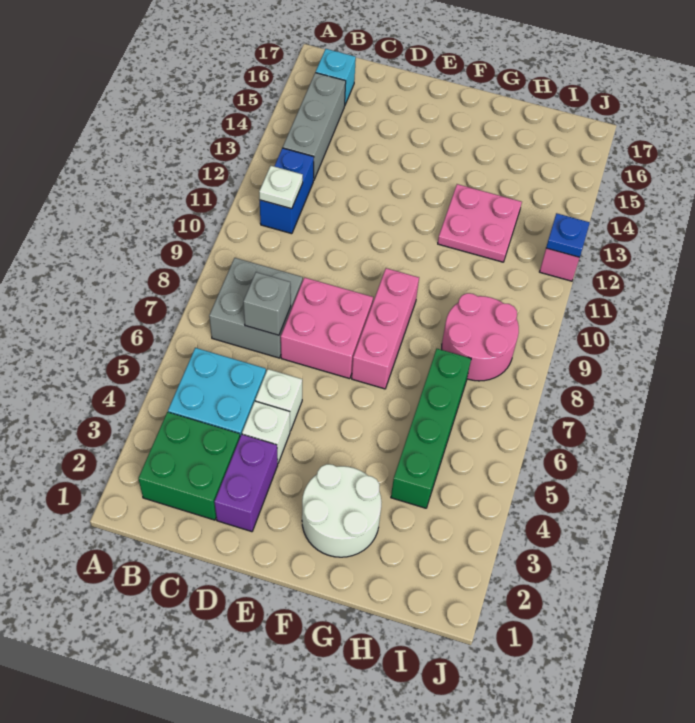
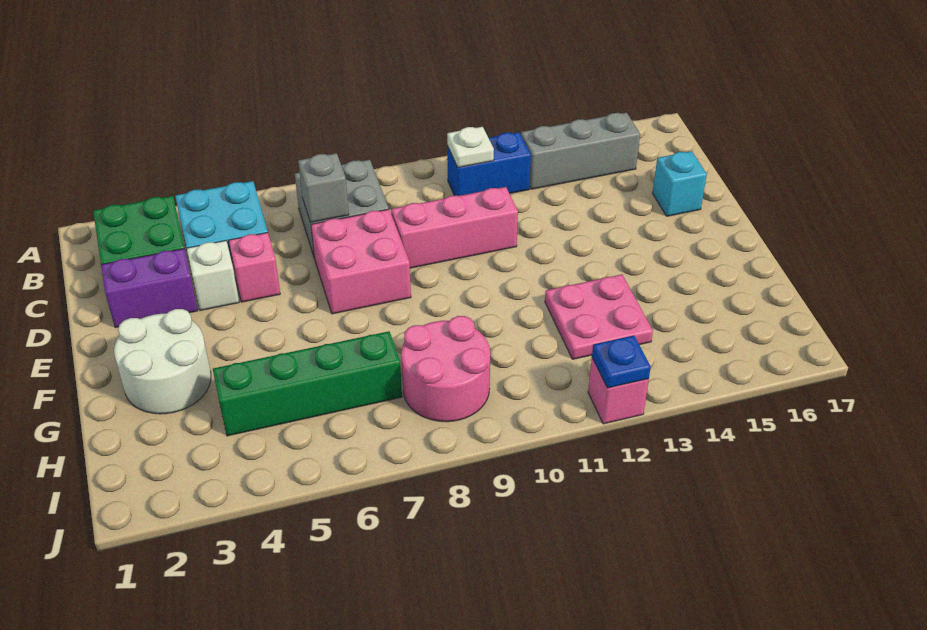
cyan brick B16 level 1 -> cyan brick D16 level 1
white brick D5 level 1 -> pink brick D5 level 1
pink brick F7:F9 level 1 -> pink brick D9:D11 level 1

